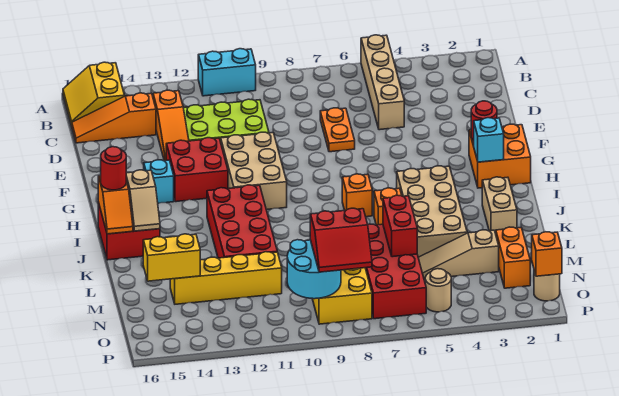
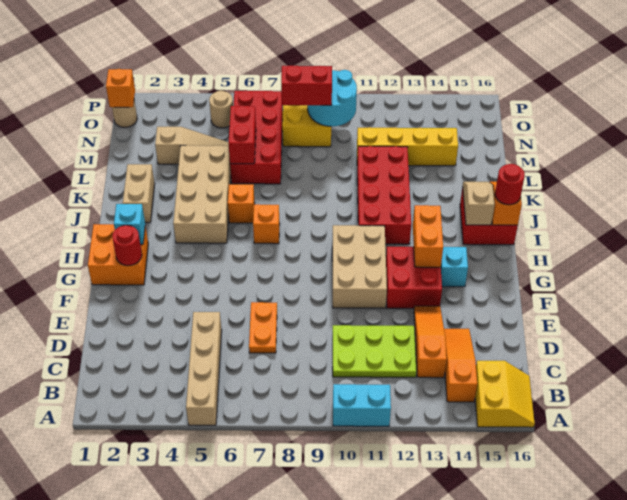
orange slope C14:C16 level 1 top 14 -> orange slope B14:D14 level 1 top B
orange brick M2:N2 level 1 -> orange brick G13:H13 level 2
yellow brick M14:M15 level 2 -> none

